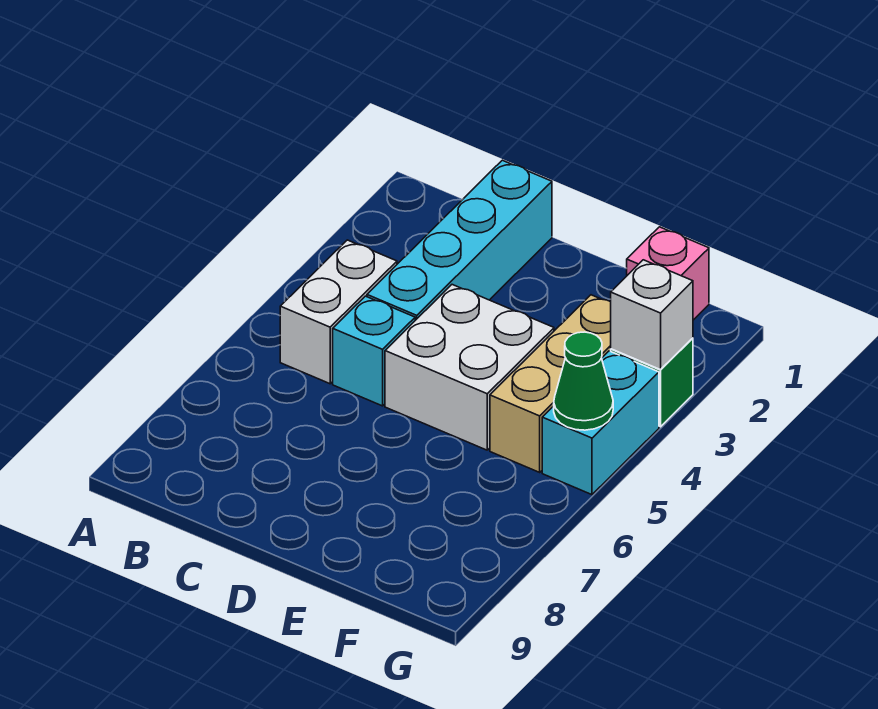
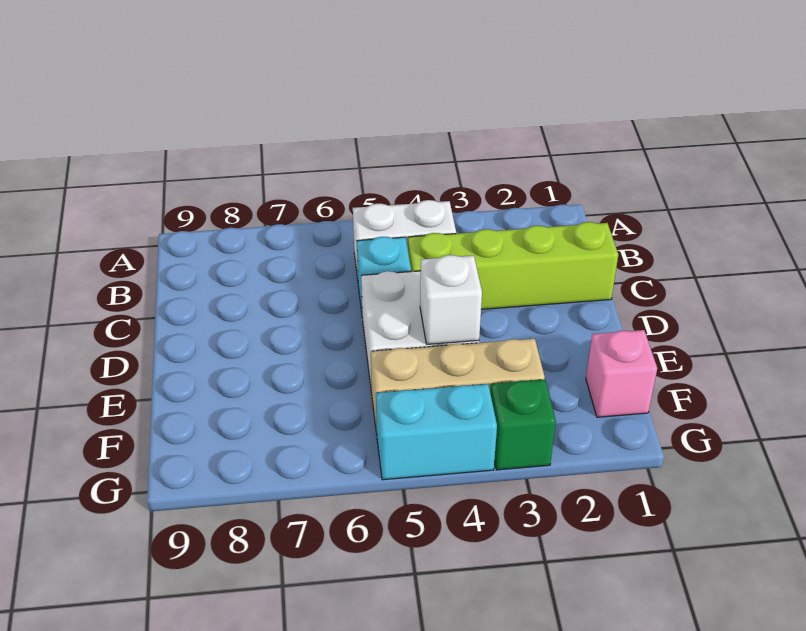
cyan brick C1:C4 level 1 -> lime brick C1:C4 level 1
white brick G3 level 2 -> white brick E4 level 2
green cone G5 level 2 -> none

